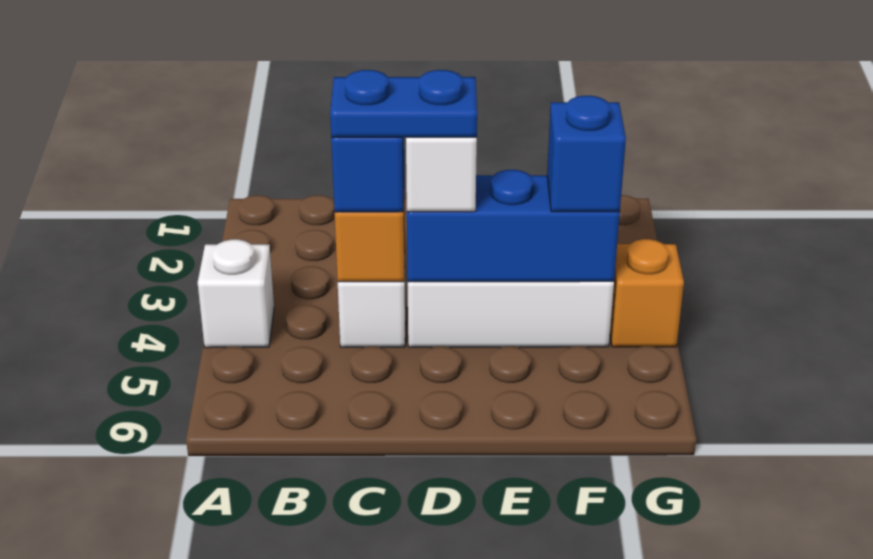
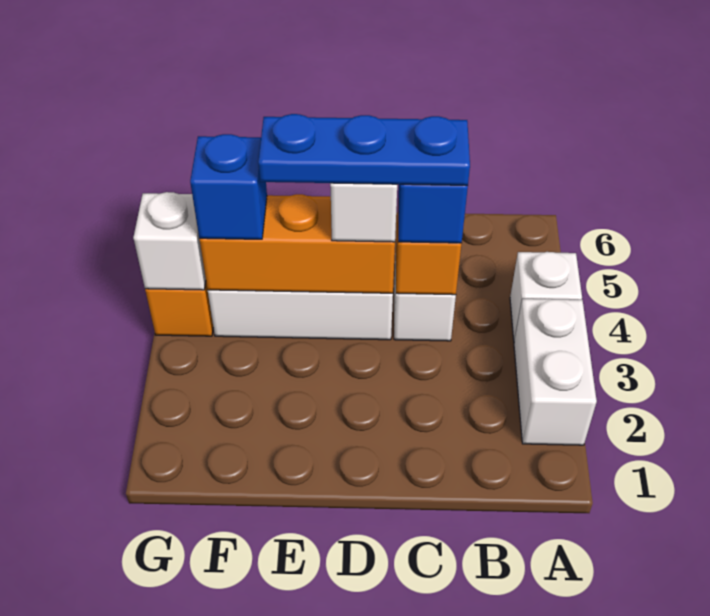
none -> white brick A2:A3 level 1
blue plate C4:D4 level 4 -> blue plate C4:E4 level 4
blue brick D4:F4 level 2 -> orange brick D4:F4 level 2
none -> white brick G4 level 2

